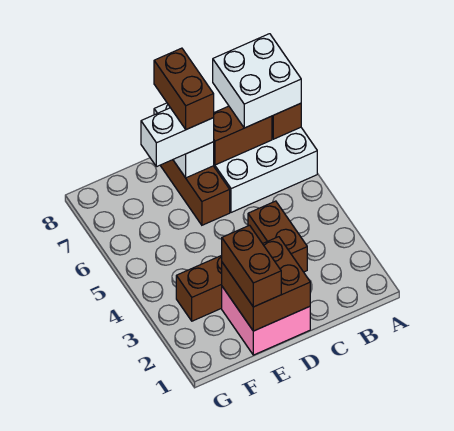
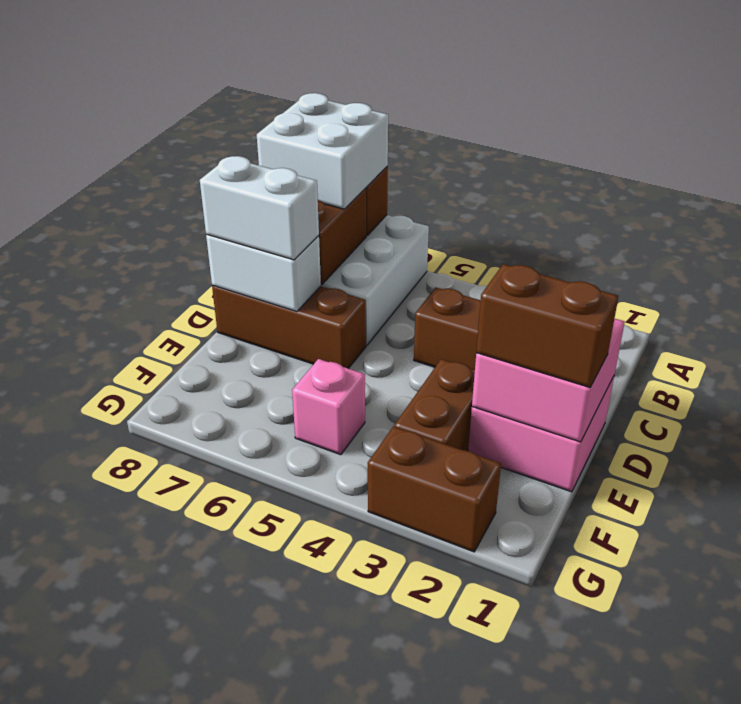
brown brick D1:E2 level 2 -> pink brick D1:E2 level 2
white brick D7:E7 level 3 -> white brick D7:D8 level 3
brown brick D7:D8 level 4 -> brown brick G2:G3 level 1
none -> pink brick F5 level 1

